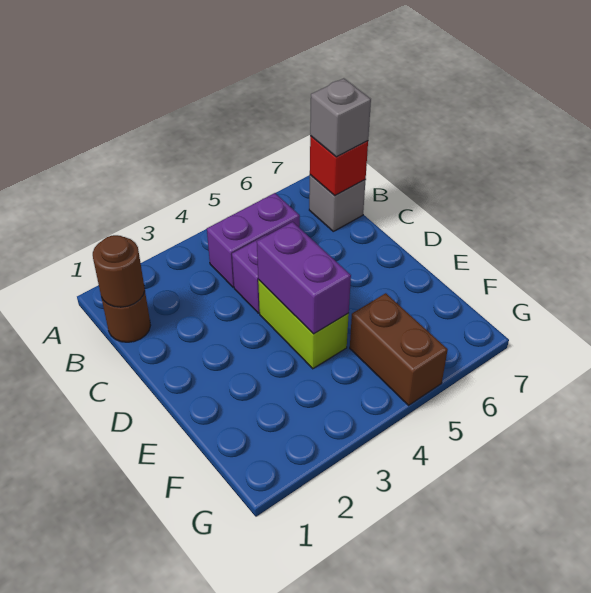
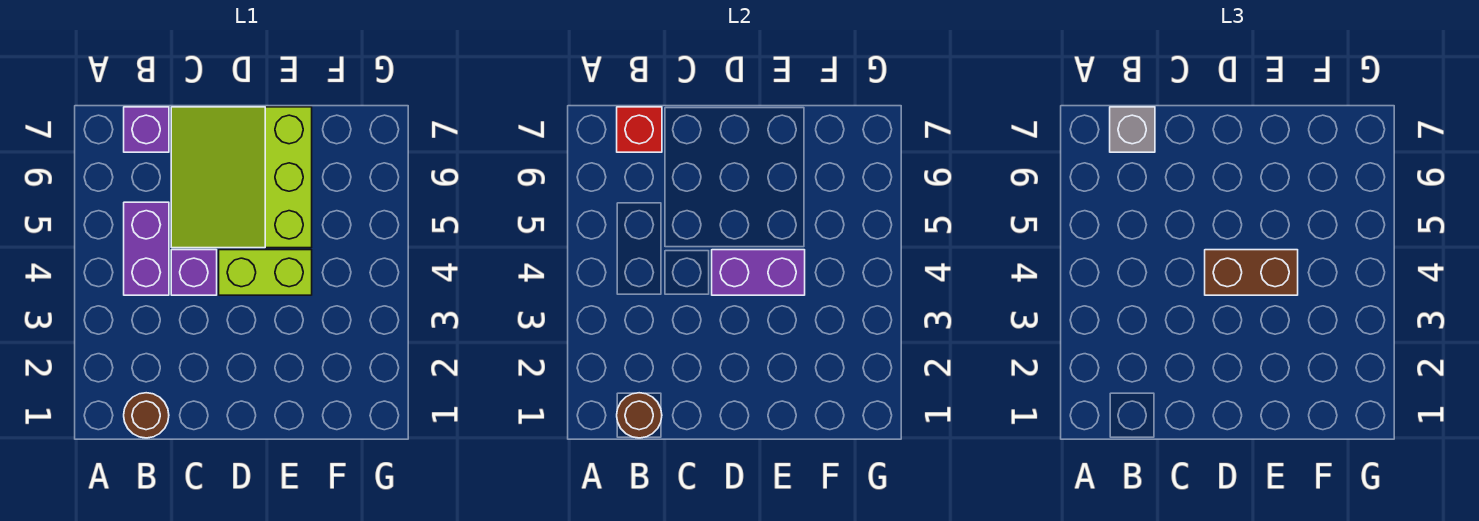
grey brick B7 level 1 -> purple brick B7 level 1
none -> lime slope C5:E7 level 1 top E
brown brick F5:G5 level 1 -> brown brick D4:E4 level 3

